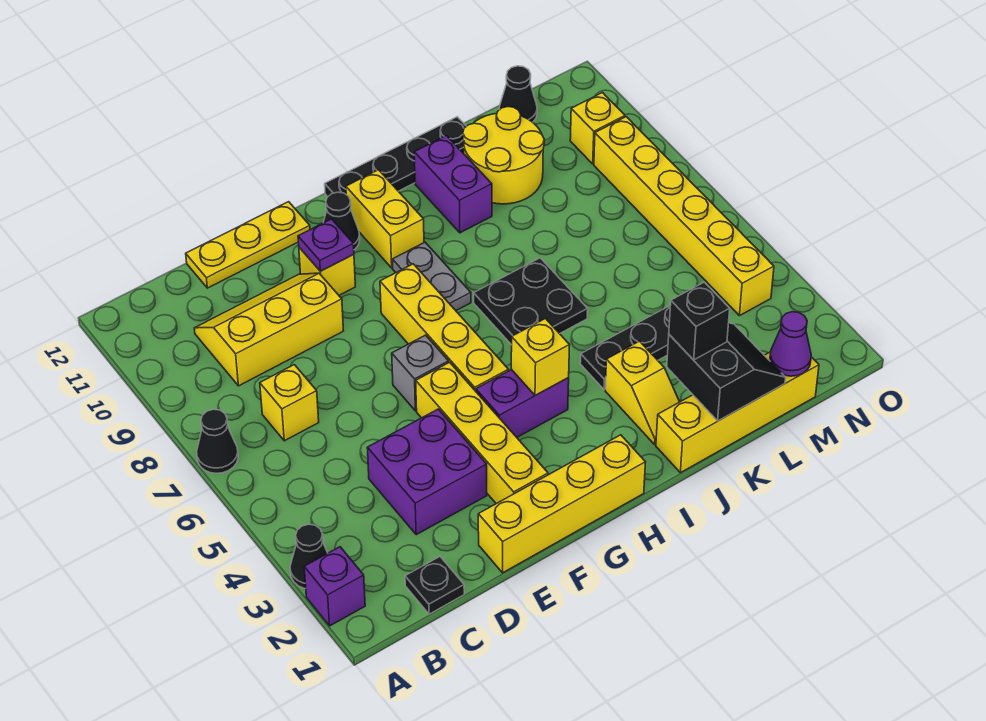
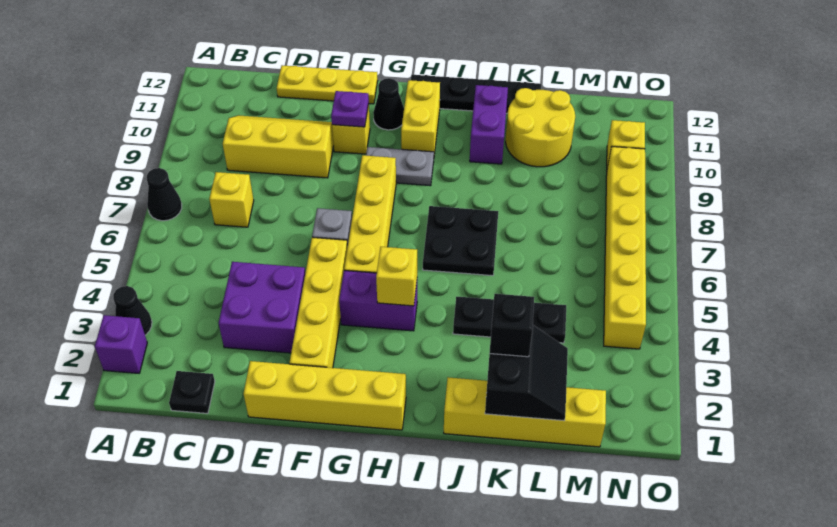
grey plate H8:H9 level 1 -> grey plate G9:H9 level 1
yellow slope J2:J3 level 1 top 3 -> none
purple cone M1 level 2 -> none
black cone M12 level 1 -> none

